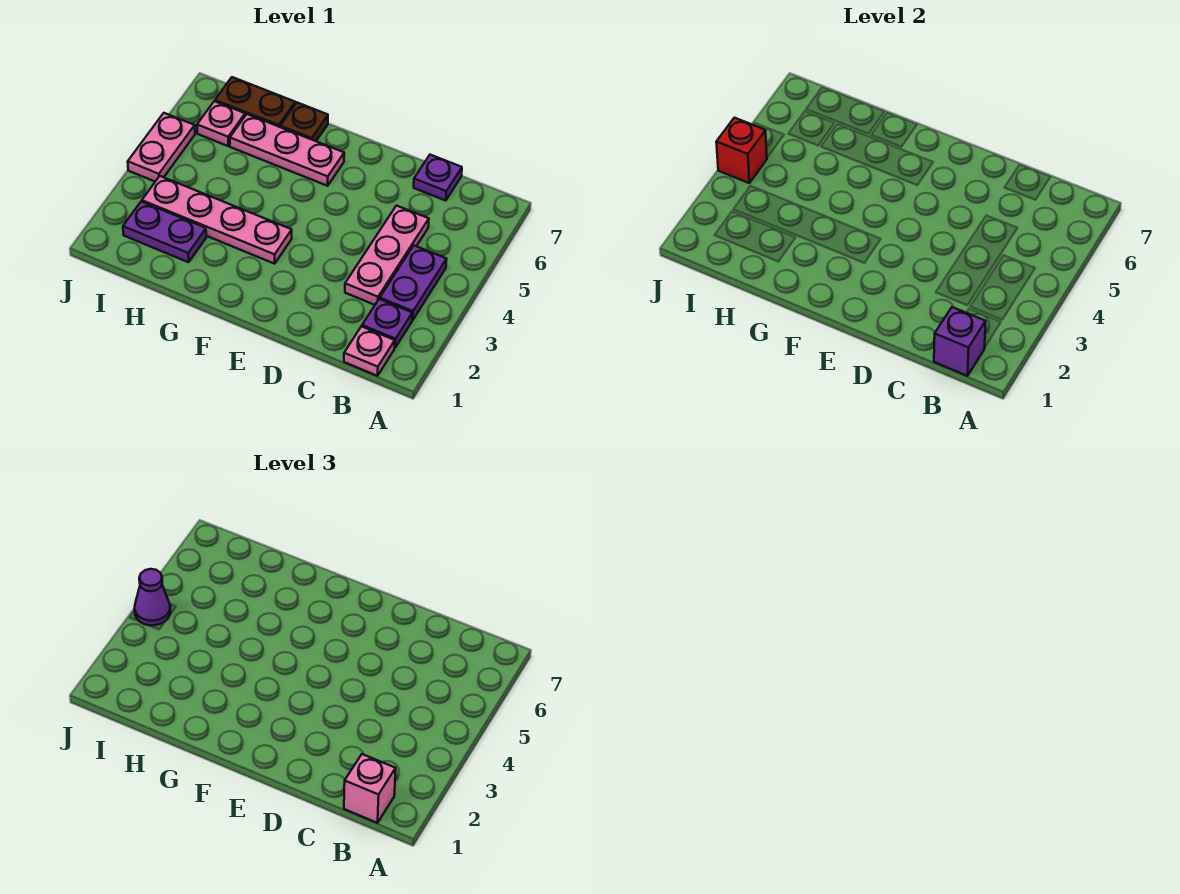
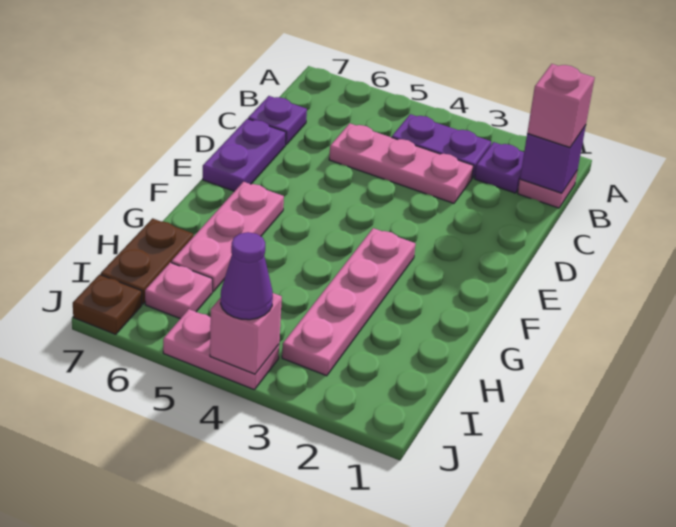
brown plate G7 level 1 -> brown plate J7 level 1
purple plate H2:I2 level 1 -> purple plate D7:E7 level 1
red brick J4 level 2 -> pink brick J4 level 2

